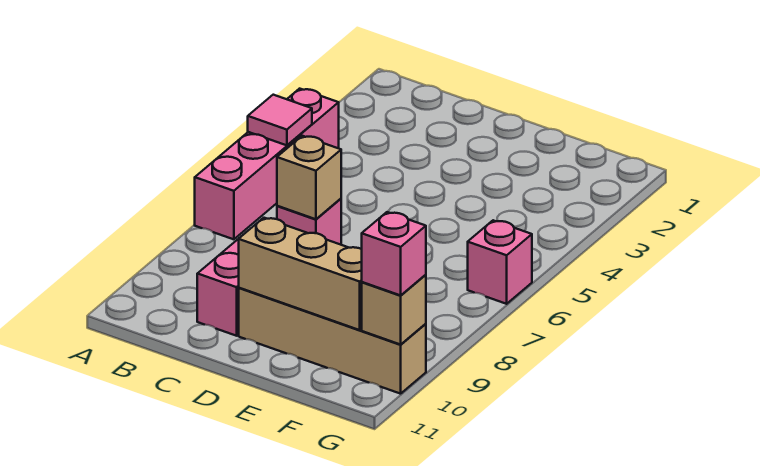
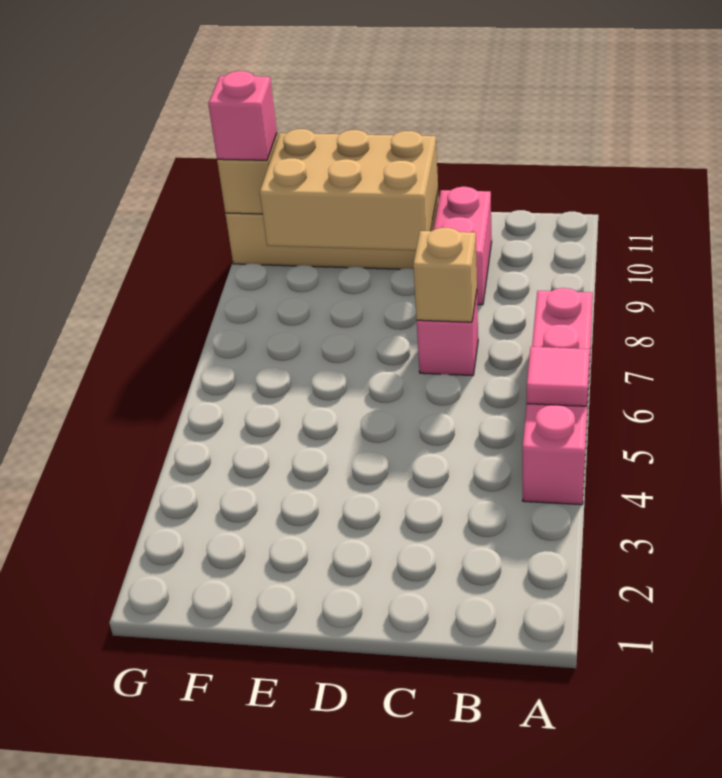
tan brick D10:F10 level 2 -> tan brick D9:F10 level 2
pink brick G6 level 1 -> none

